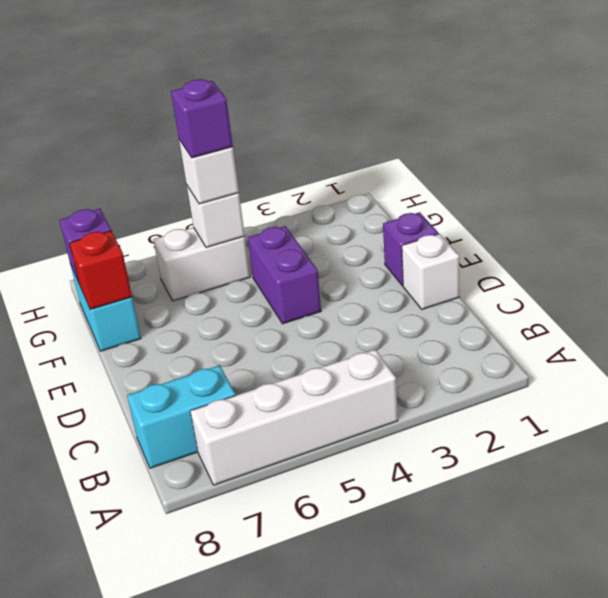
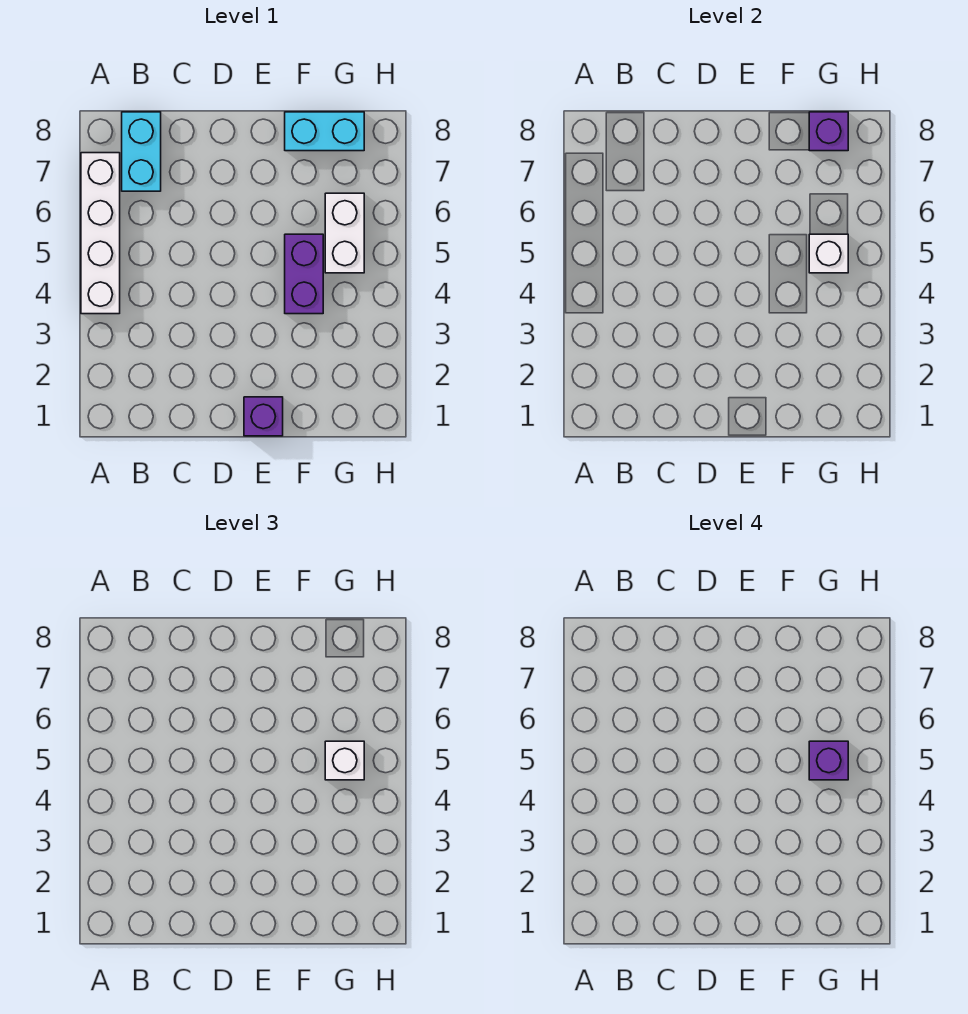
white brick D1 level 1 -> none
purple brick E4:F4 level 1 -> purple brick F4:F5 level 1
red brick F8 level 2 -> none

